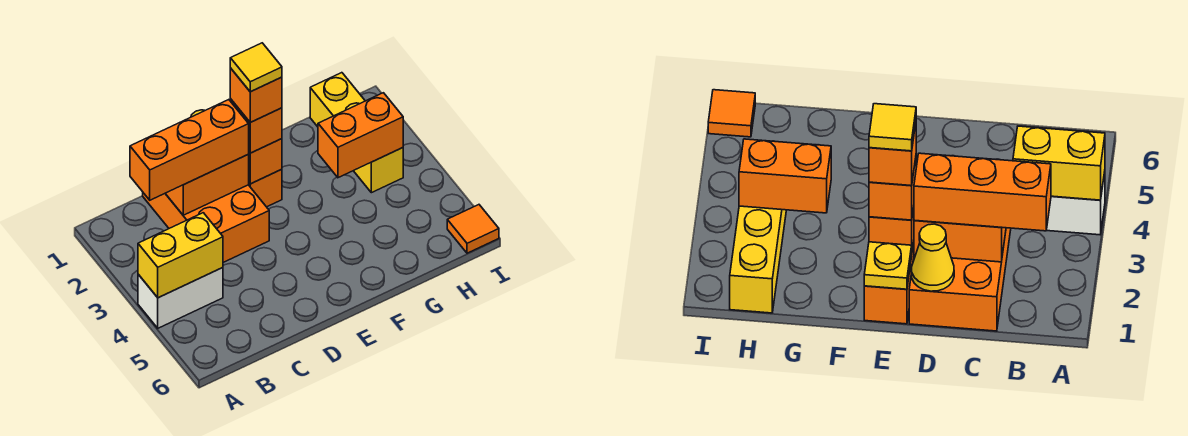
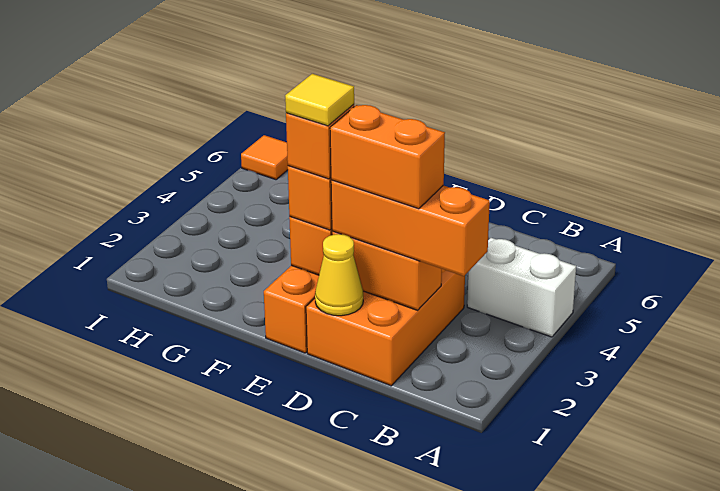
yellow brick A4:B4 level 2 -> none
yellow plate E1 level 2 -> none
orange brick G3:H3 level 2 -> orange brick C2:D2 level 4
yellow brick H1:H3 level 1 -> none

